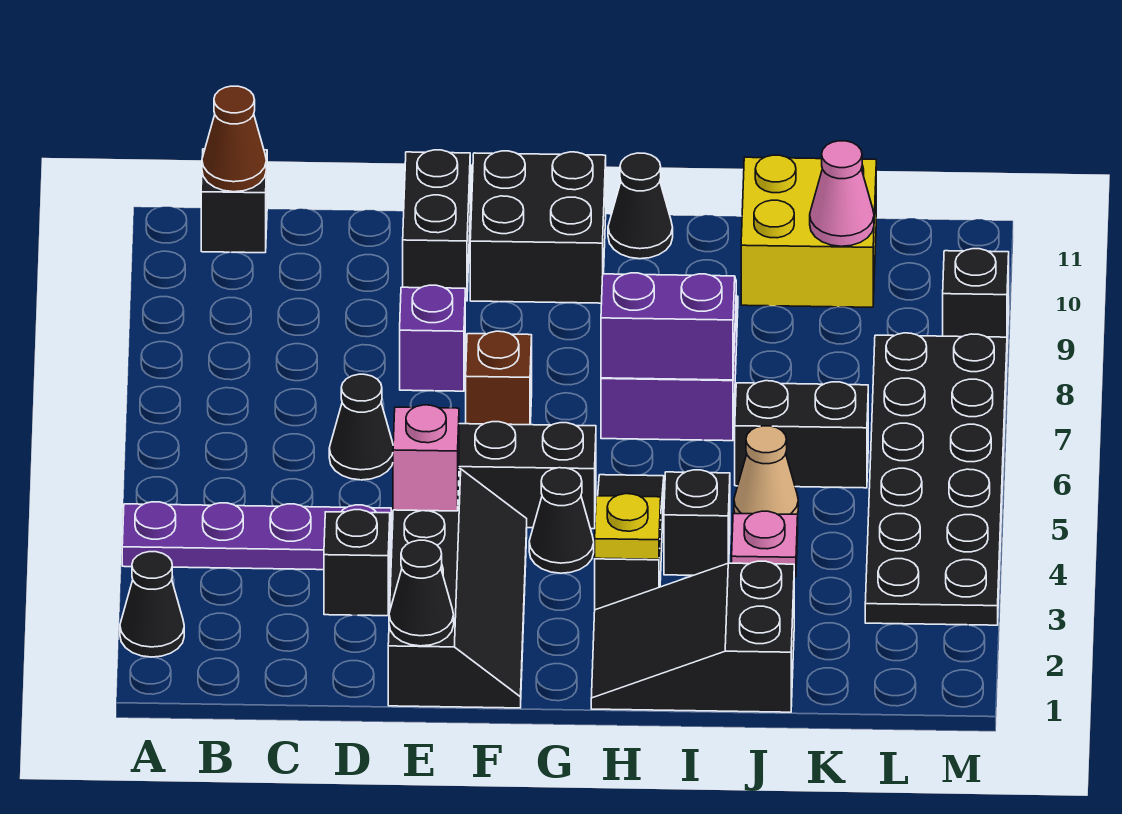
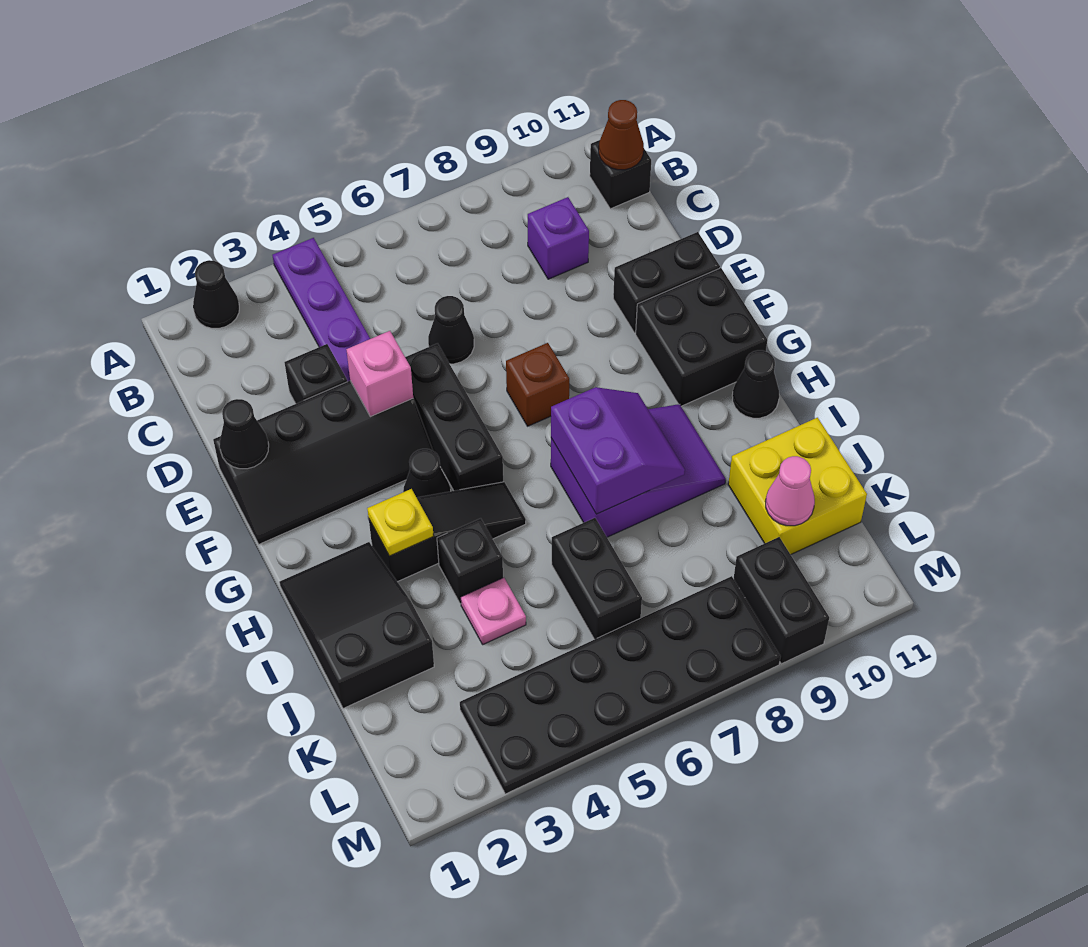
purple brick E8 level 1 -> purple brick C9 level 1
tan cone J5 level 1 -> none
black brick M9 level 1 -> black brick L9:M9 level 1

